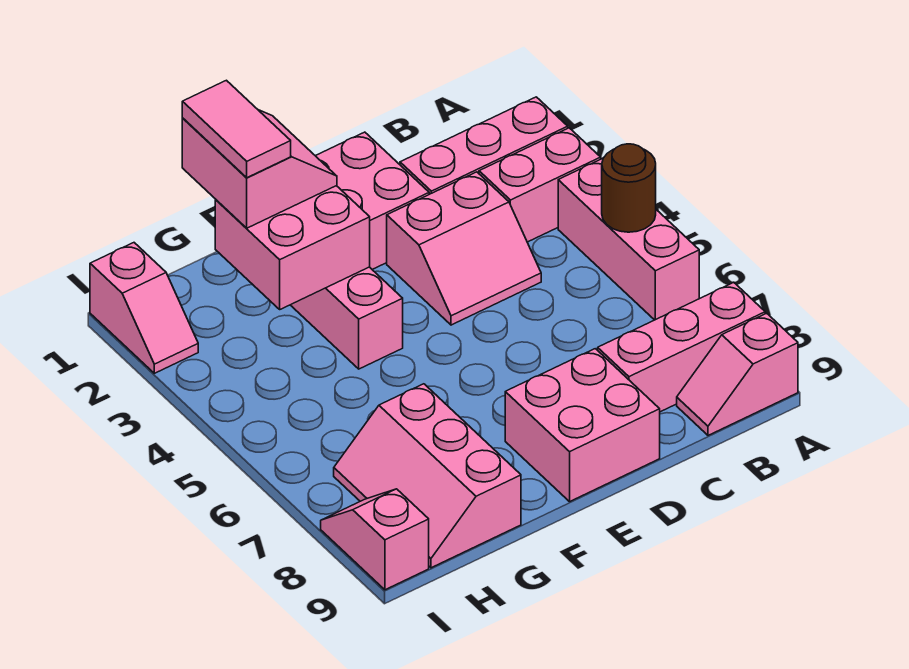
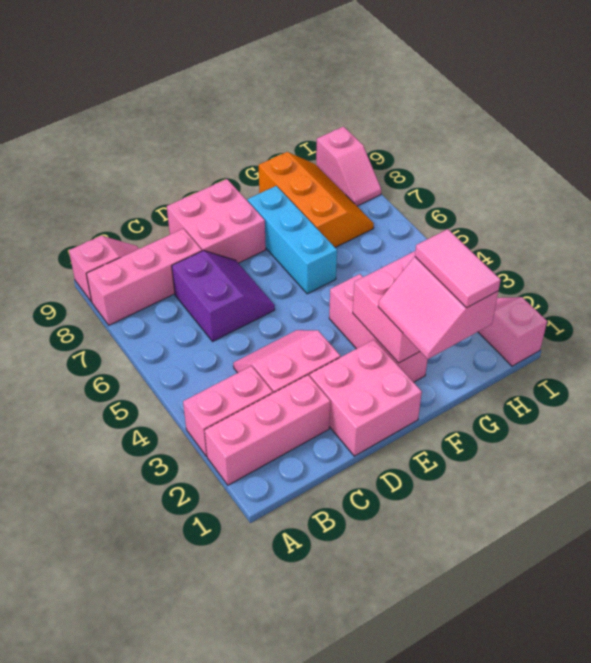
pink brick A4:A6 level 1 -> none
brown round brick A5 level 2 -> none
none -> purple slope C6:D7 level 1 top C
none -> cyan brick F6:F8 level 1
pink slope G7:H9 level 1 top G -> orange slope G7:H9 level 1 top G

